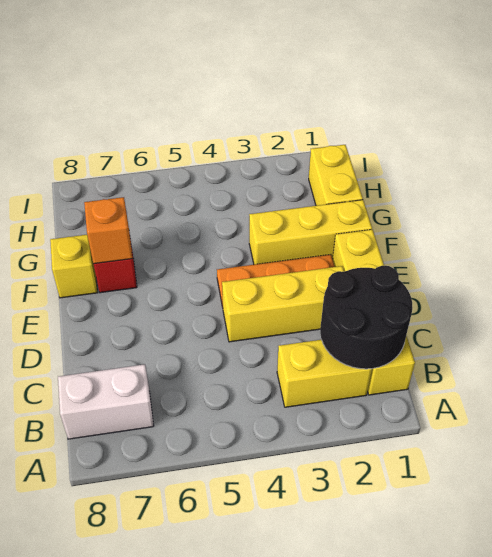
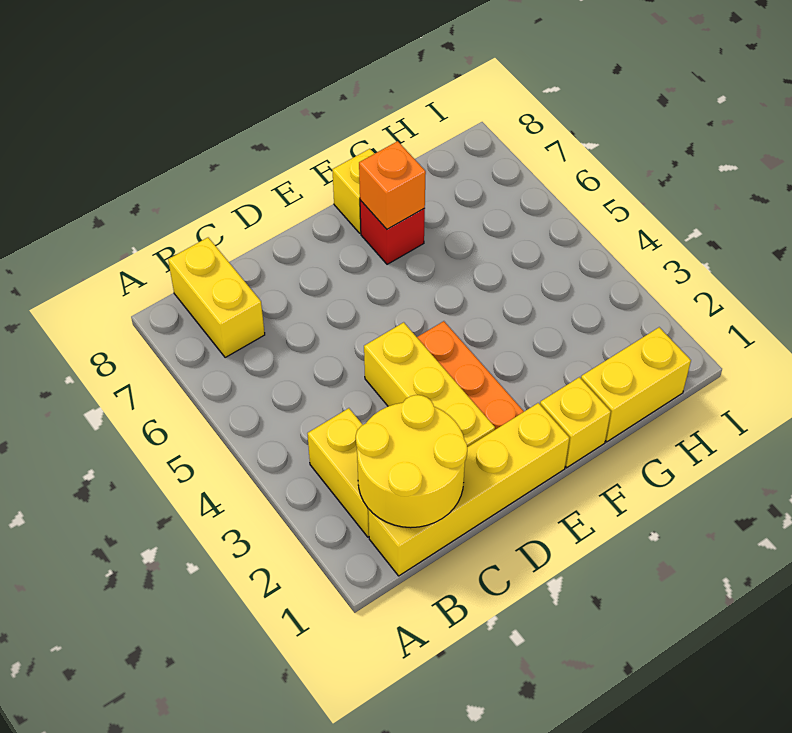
black round brick B1:C2 level 2 -> yellow round brick B1:C2 level 2
white brick B7:B8 level 1 -> yellow brick B7:B8 level 1
yellow brick F1:F3 level 1 -> yellow brick F1 level 1

